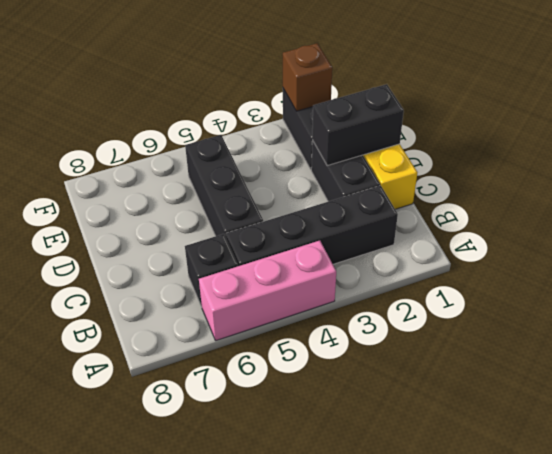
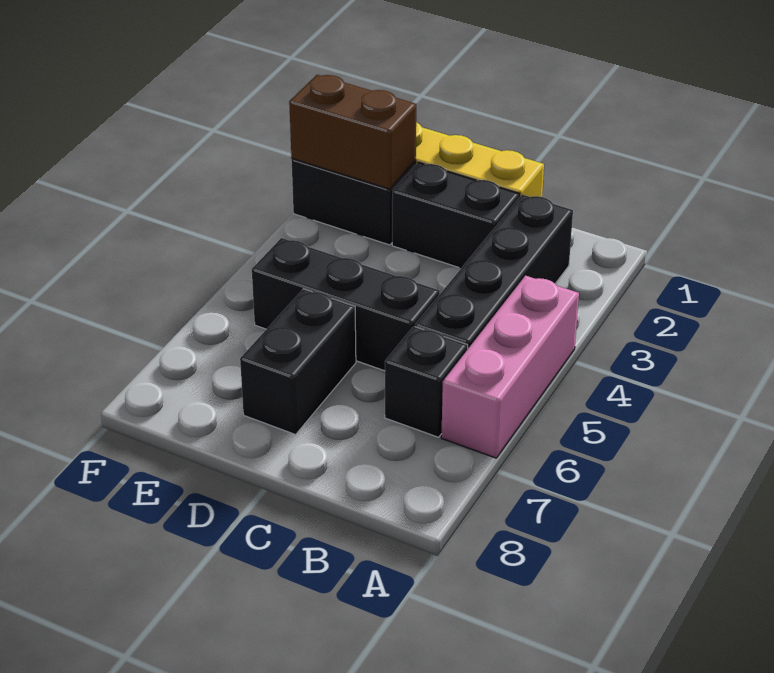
black brick D1:D2 level 2 -> black brick D6:D7 level 1
brown brick F2 level 2 -> brown brick E2:F2 level 2

